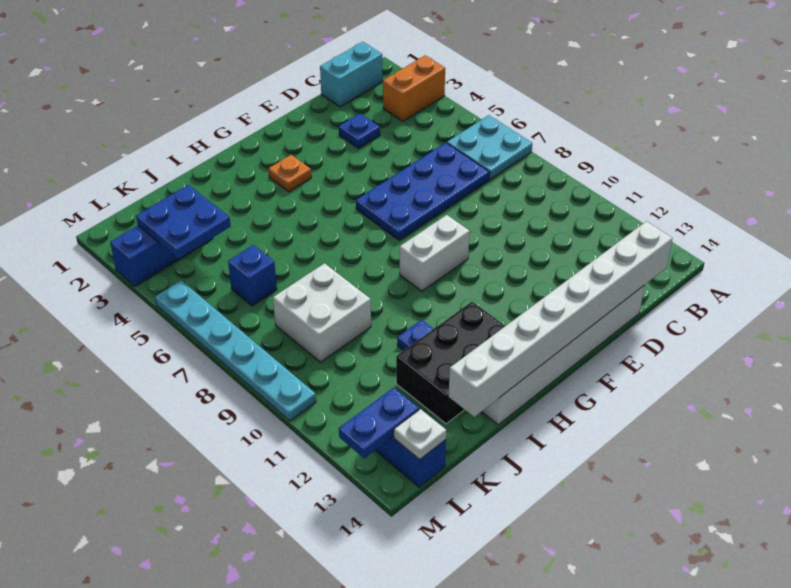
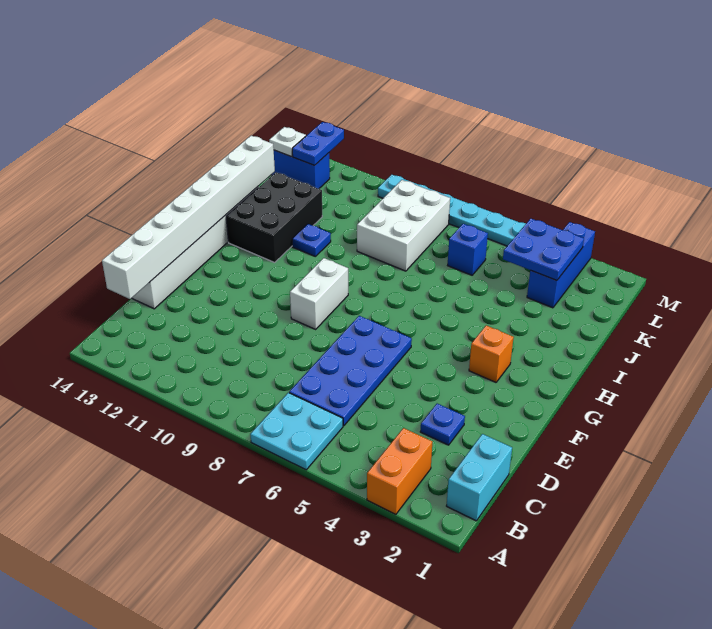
orange plate G3 level 1 -> orange brick G3 level 1
white brick J8:K9 level 1 -> white brick J8:L9 level 1

